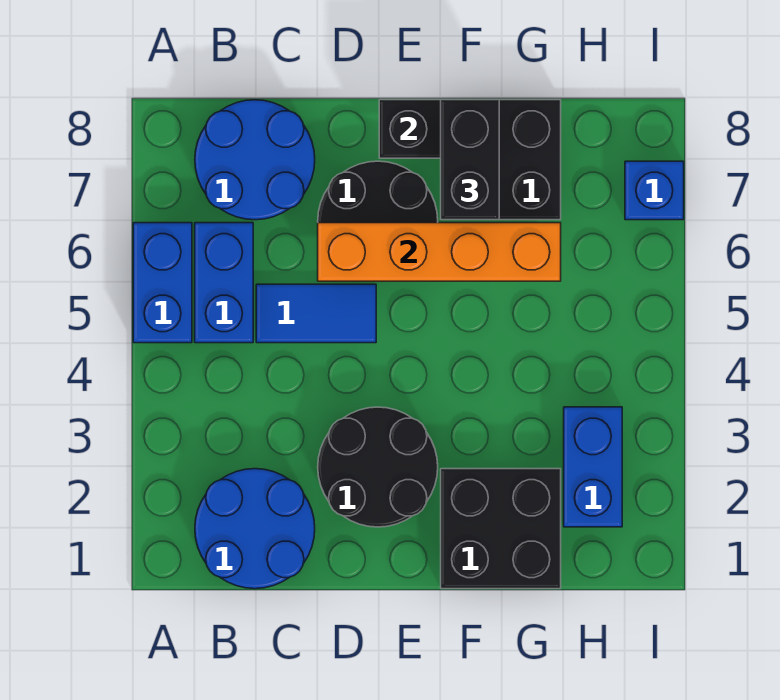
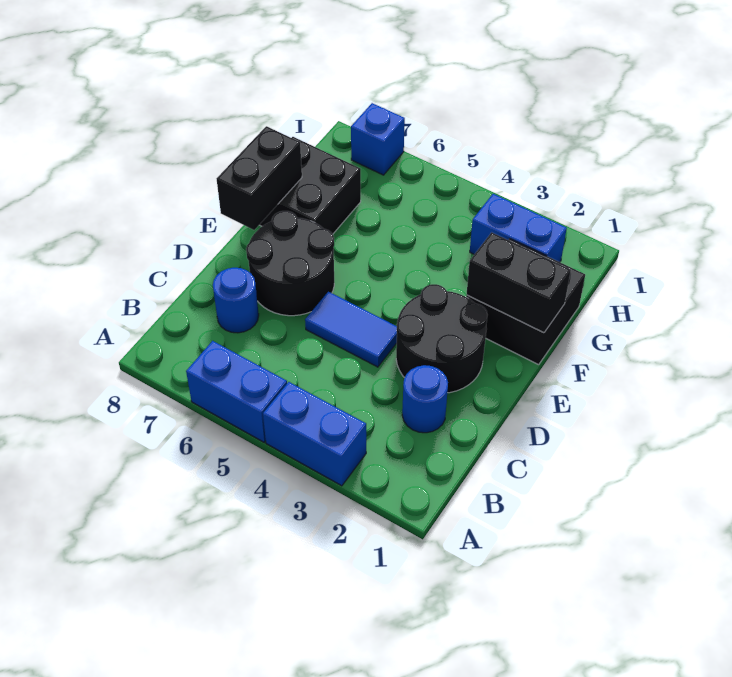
blue round brick B1:C2 level 1 -> blue round brick C2 level 1
blue brick B5:B6 level 1 -> blue brick A3:A4 level 1
blue round brick B7:C8 level 1 -> blue round brick C7 level 1
blue tile C5:D5 level 1 -> blue tile D4:D5 level 1
orange brick D6:G6 level 2 -> none
black brick F7:F8 level 3 -> black brick F1:F2 level 2

